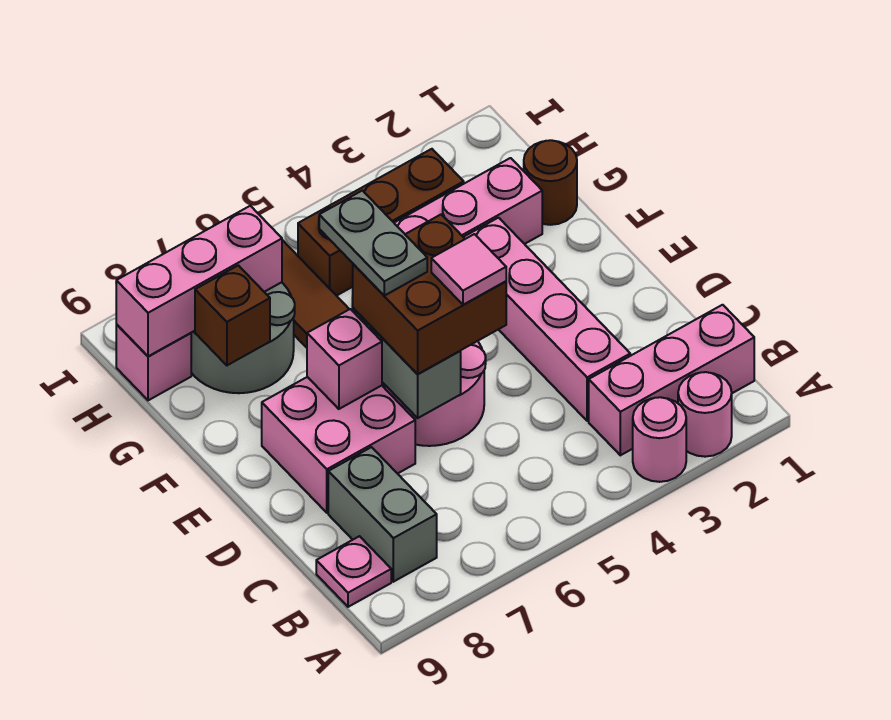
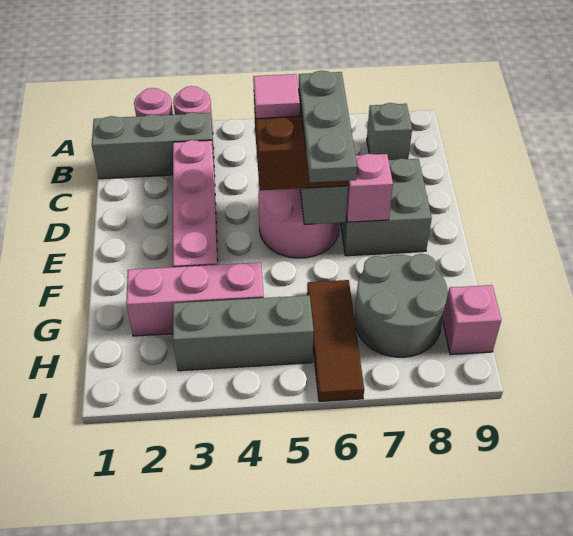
pink brick B1:B3 level 1 -> grey brick B1:B3 level 1
grey brick B8:C8 level 1 -> grey brick B8 level 1
pink plate B9 level 1 -> none
pink brick D7:E8 level 1 -> grey brick D7:E8 level 1
grey plate E6:F6 level 4 -> grey plate D6:F6 level 4
brown round brick G1 level 1 -> none
brown brick G8 level 2 -> none
brown brick H3:H5 level 1 -> grey brick H3:H5 level 1
pink brick H7:H9 level 2 -> none

